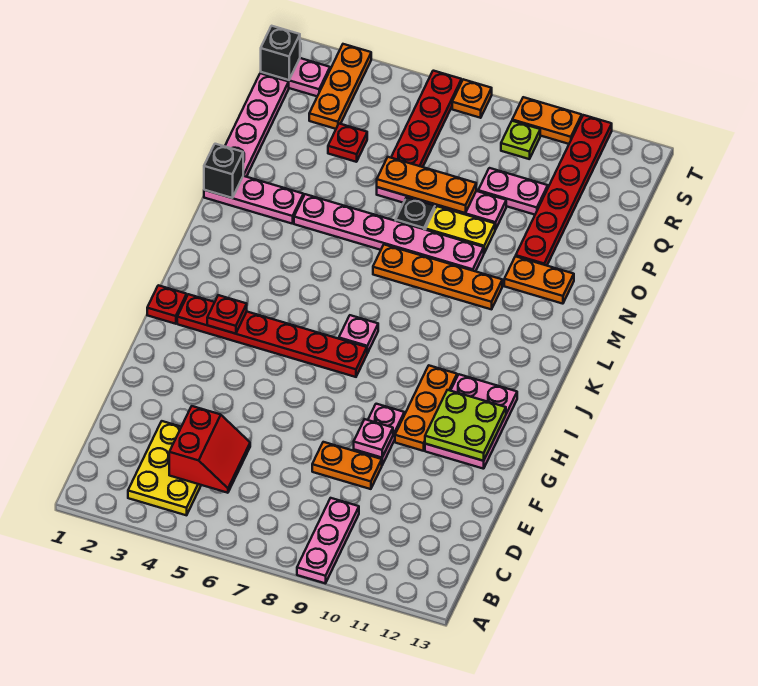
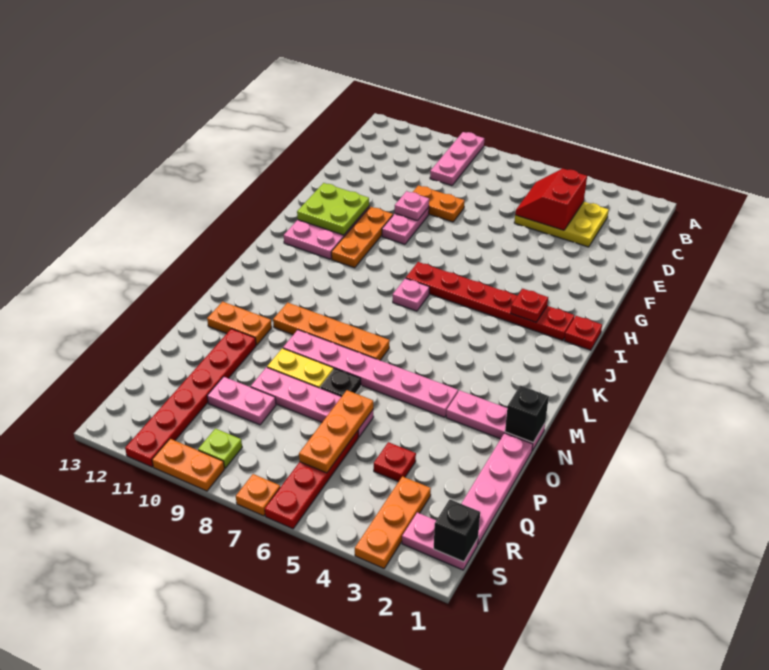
yellow plate B3:D4 level 1 -> yellow plate C3:D5 level 1
orange plate P6:P8 level 2 -> orange plate P6:R6 level 2

